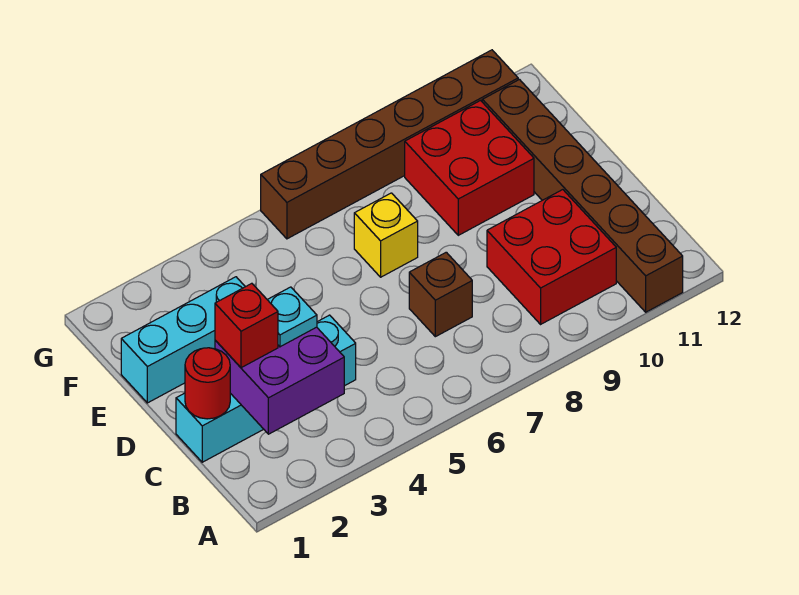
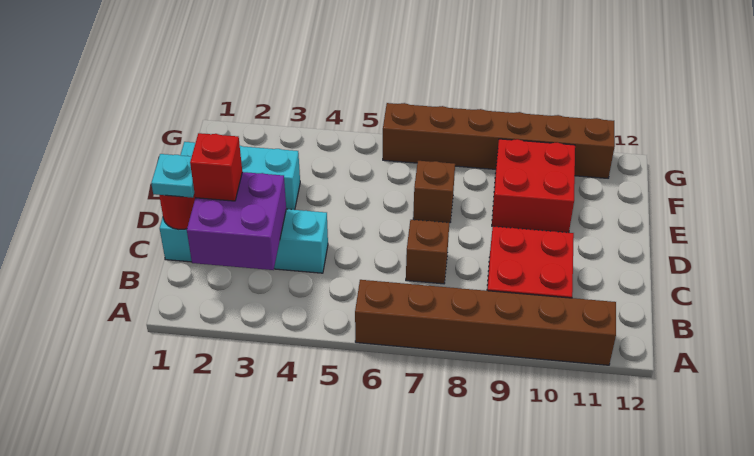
brown brick A11:F11 level 1 -> brown brick A6:A11 level 1
cyan plate C3 level 3 -> cyan plate C1 level 3
yellow brick E7 level 1 -> brown brick E7 level 1

